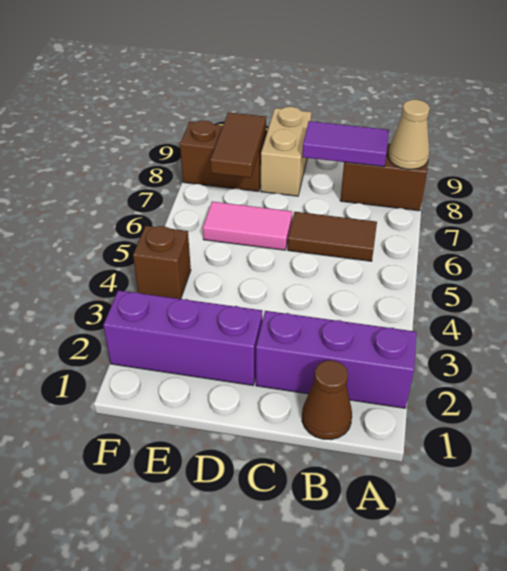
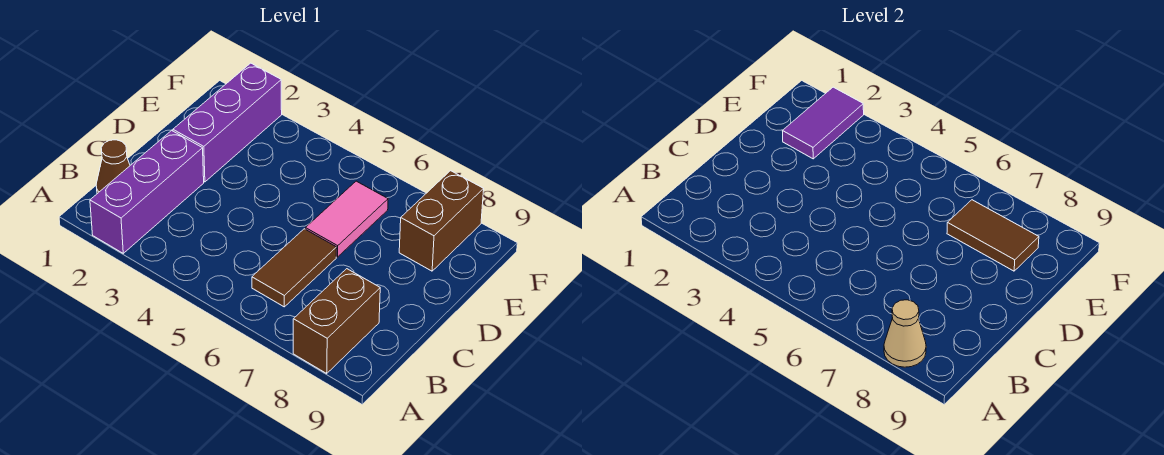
purple tile B8:C8 level 2 -> purple tile E2:F2 level 2
tan brick D8:D9 level 1 -> none
brown brick F4 level 1 -> none

